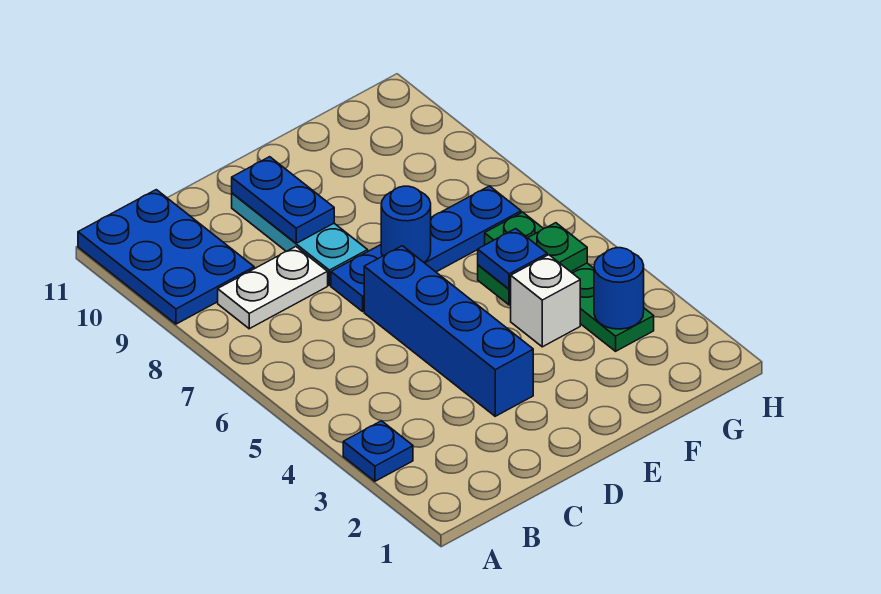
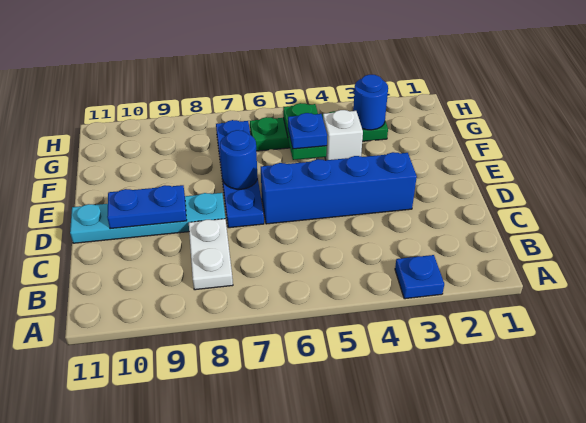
blue plate A9:B11 level 1 -> none
cyan plate D8:D10 level 1 -> cyan plate D8:D11 level 1

